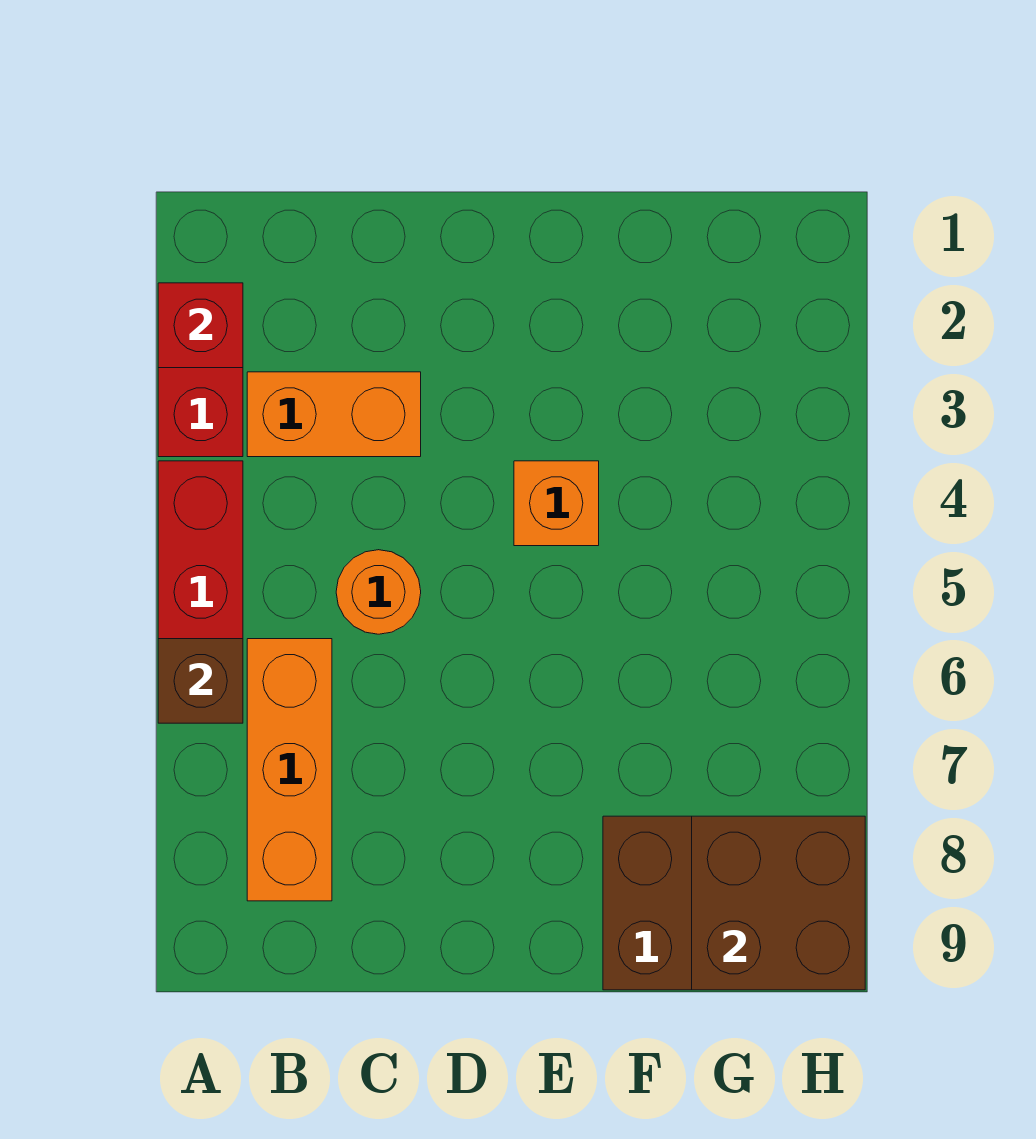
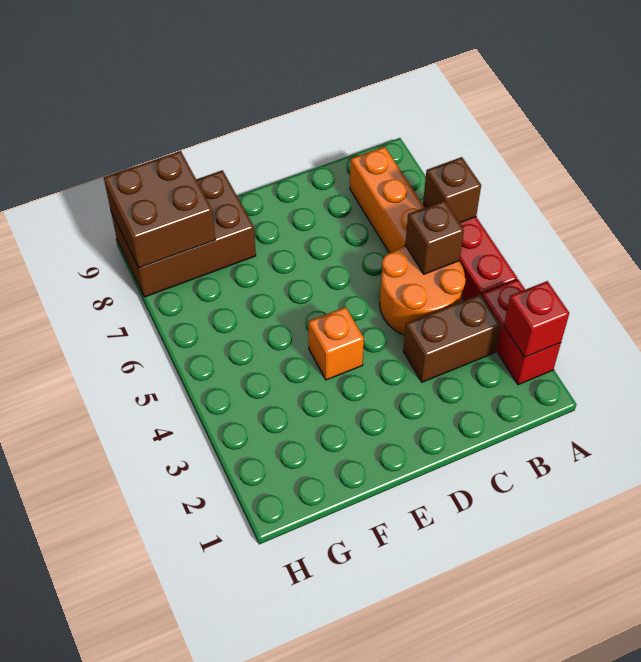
orange brick B3:C3 level 1 -> brown brick B3:C3 level 1
none -> brown brick B5 level 2
orange round brick C5 level 1 -> orange round brick B4:C5 level 1

